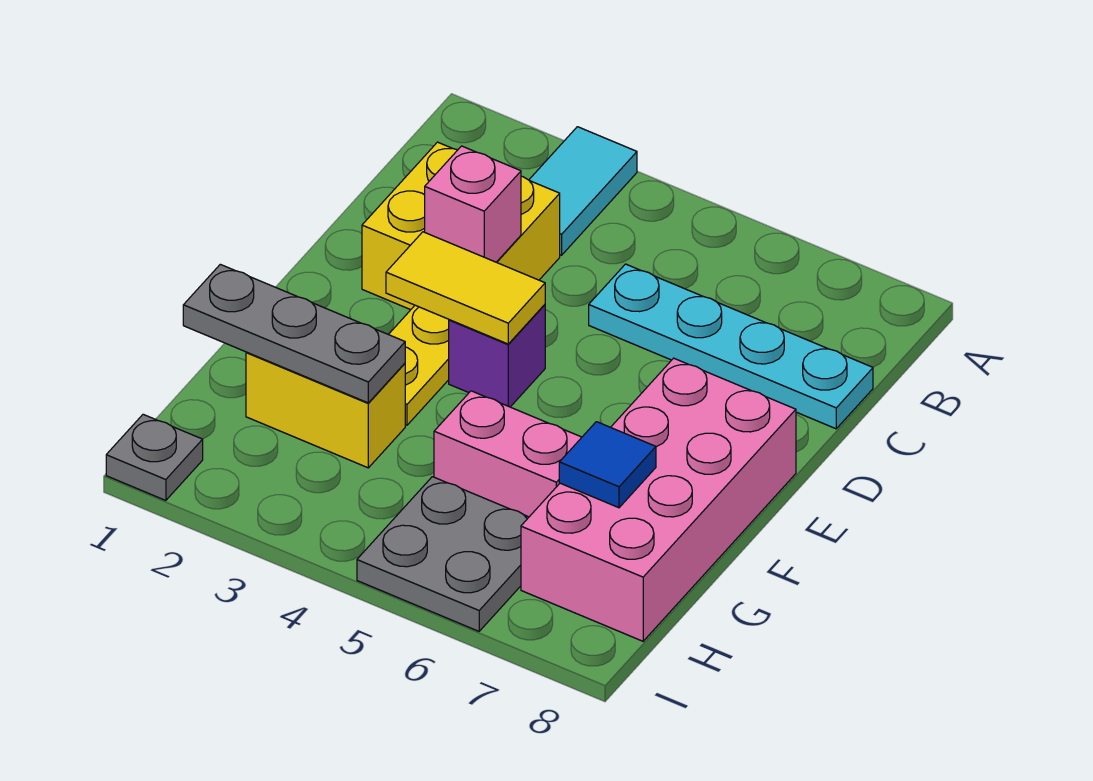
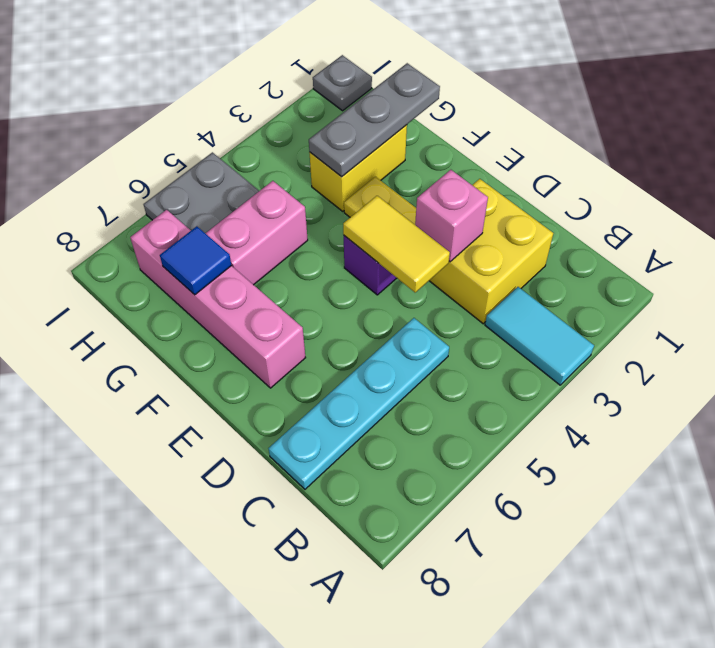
yellow tile E3:E4 level 2 -> yellow tile D4:E4 level 2
pink brick E7:H8 level 1 -> pink brick E7:H7 level 1

